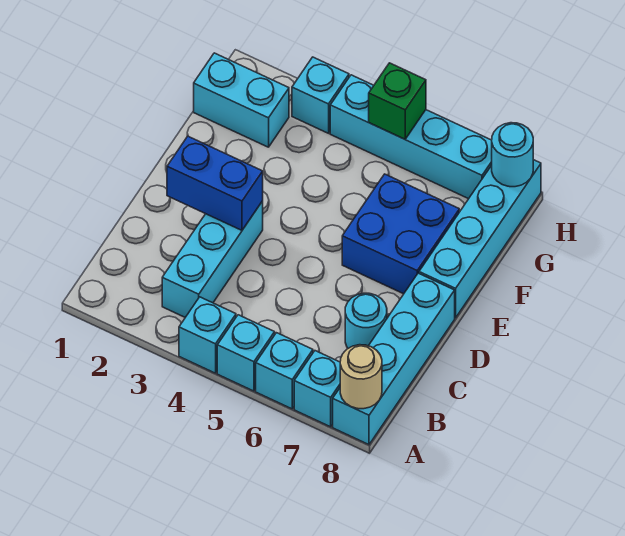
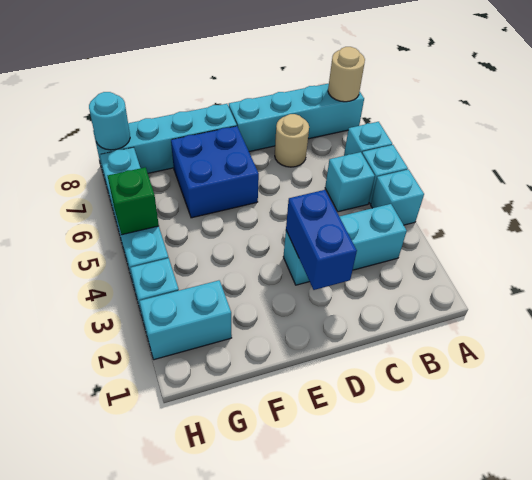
cyan brick A7 level 1 -> cyan brick B5 level 1
cyan round brick C7 level 1 -> tan round brick C7 level 1
cyan brick G1:G2 level 1 -> cyan brick G2:H2 level 1

